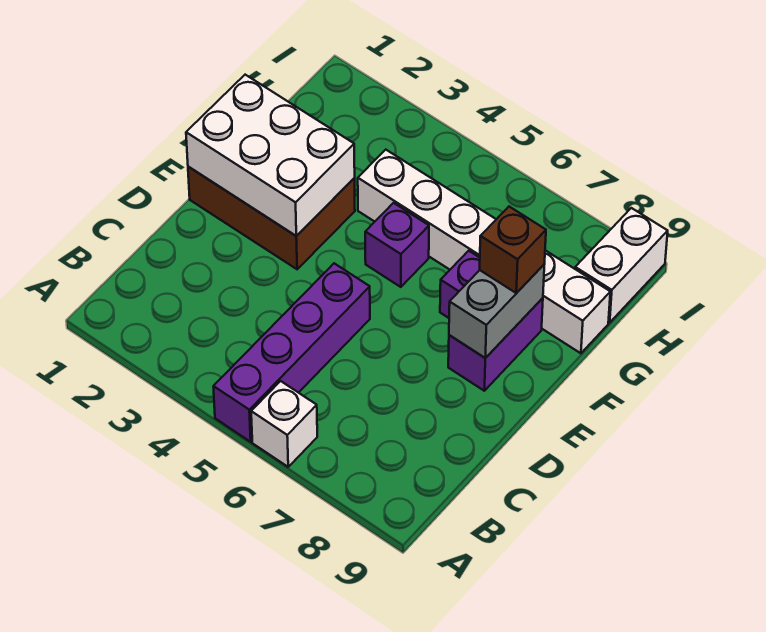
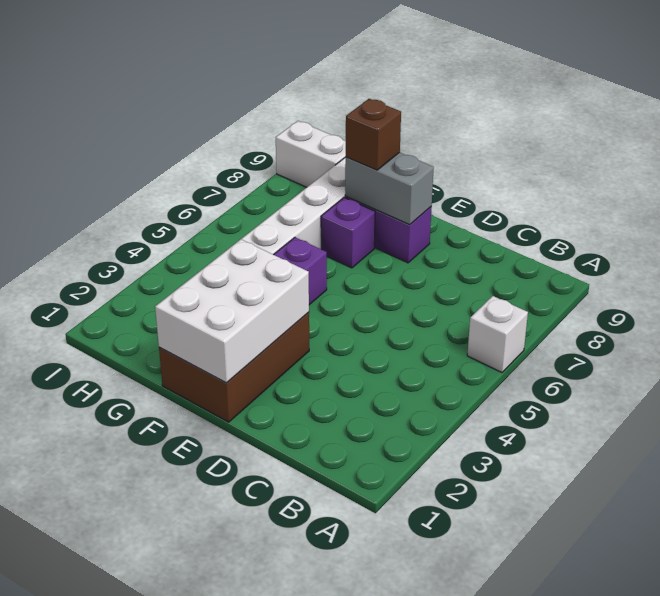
purple brick A5:D5 level 1 -> none

